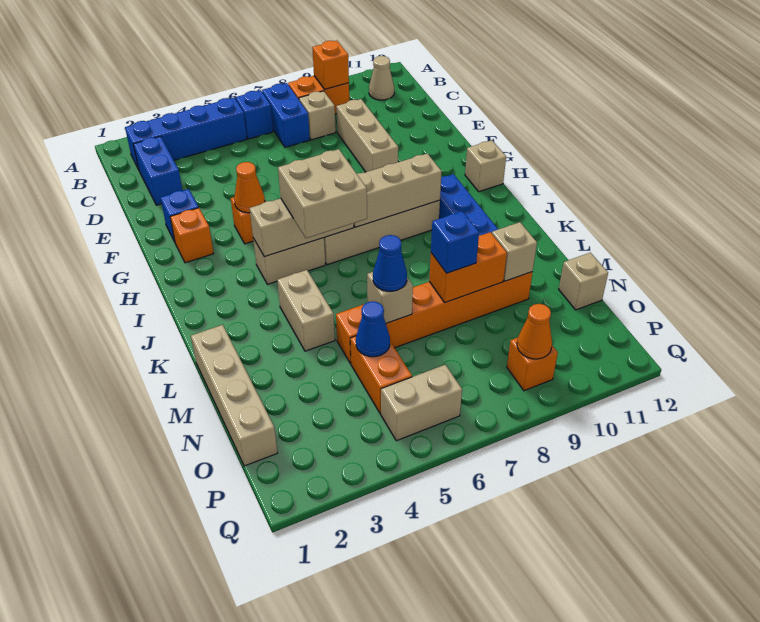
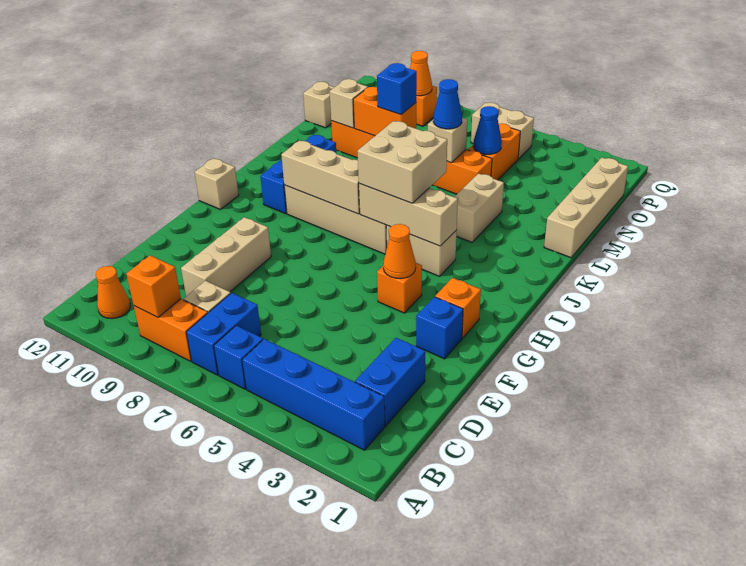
tan cone B11 level 1 -> orange cone B11 level 1

